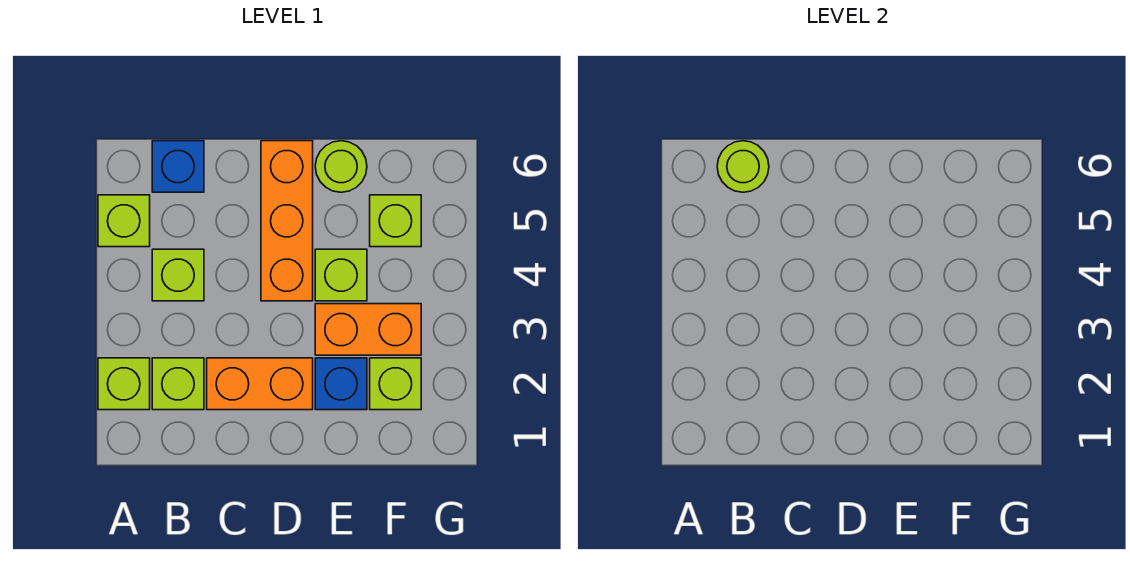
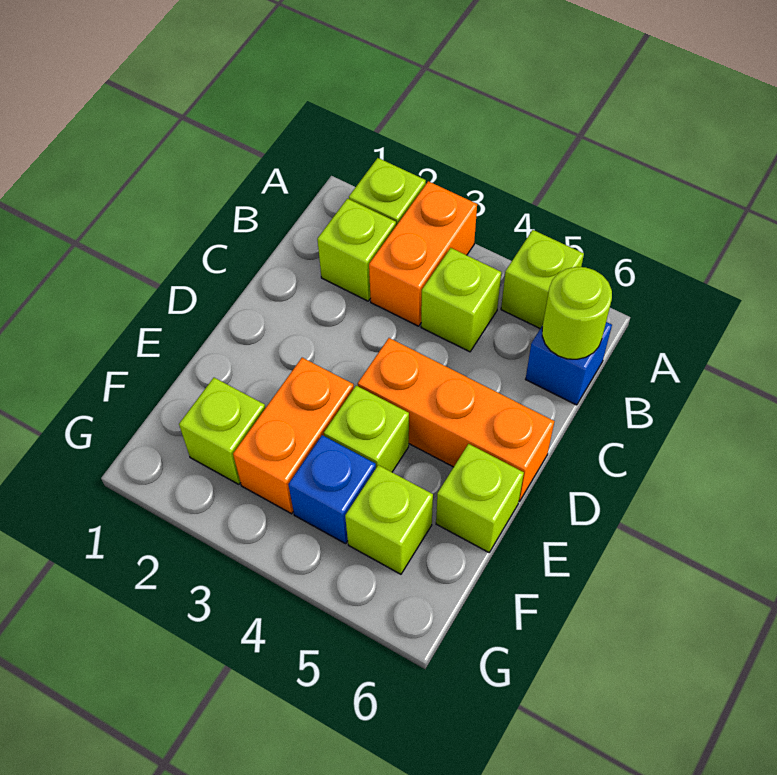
orange brick C2:D2 level 1 -> orange brick A3:B3 level 1
blue brick E2 level 1 -> blue brick F4 level 1
lime round brick E6 level 1 -> lime brick E6 level 1

